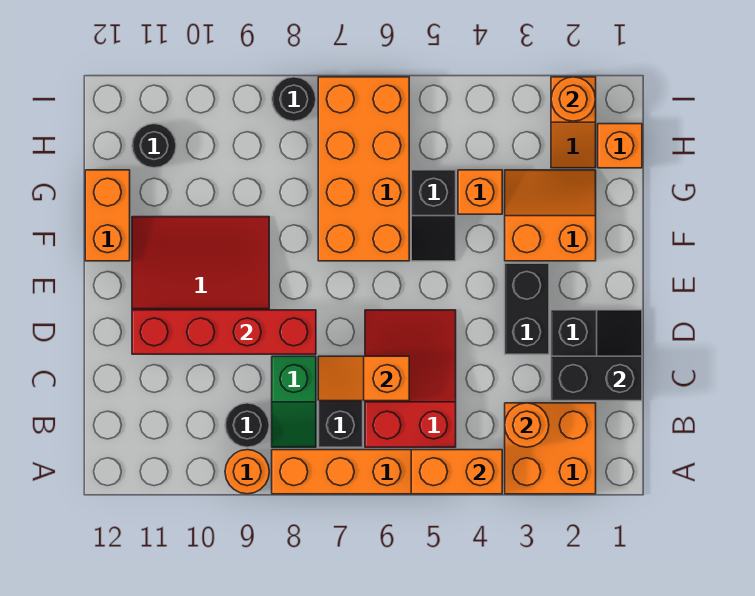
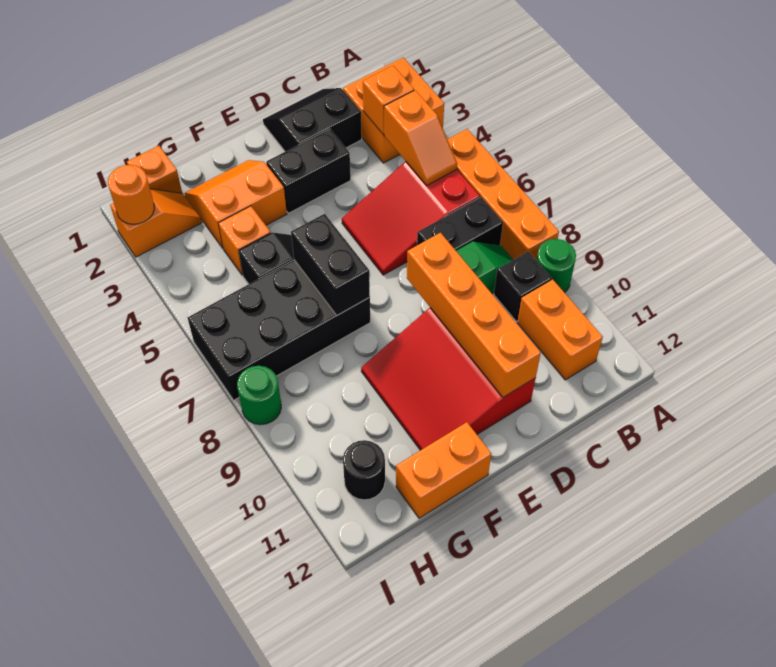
orange brick A4:A5 level 2 -> orange brick B10:B11 level 1
orange round brick A9 level 1 -> green round brick A9 level 1
orange round brick B3 level 2 -> orange brick B3 level 2
black round brick B9 level 1 -> black brick B9 level 1
black brick C1:C2 level 2 -> black brick F6:F7 level 2
orange slope C6:C7 level 2 top 6 -> orange slope B4:B5 level 2 top 4
red brick D8:D11 level 2 -> orange brick D8:D11 level 2
orange slope F2:G3 level 1 top F -> orange slope F2:G3 level 1 top 3
orange brick F6:I7 level 1 -> black brick F6:I7 level 1
black round brick I8 level 1 -> green round brick I8 level 1

